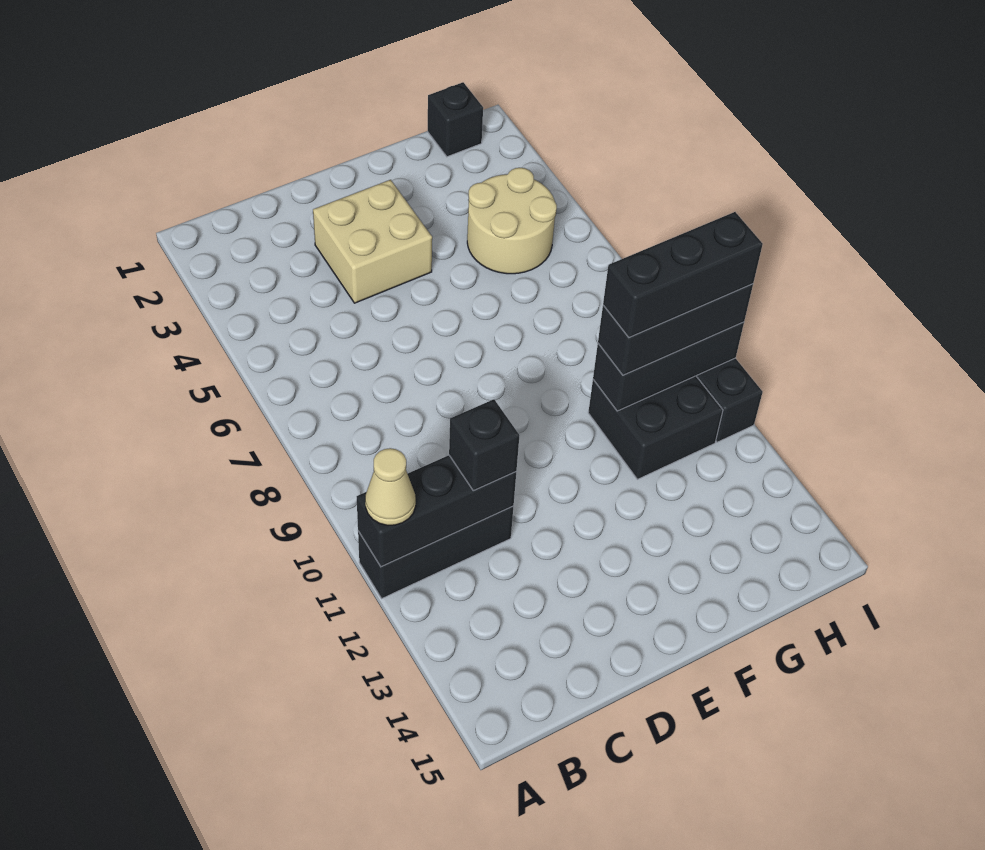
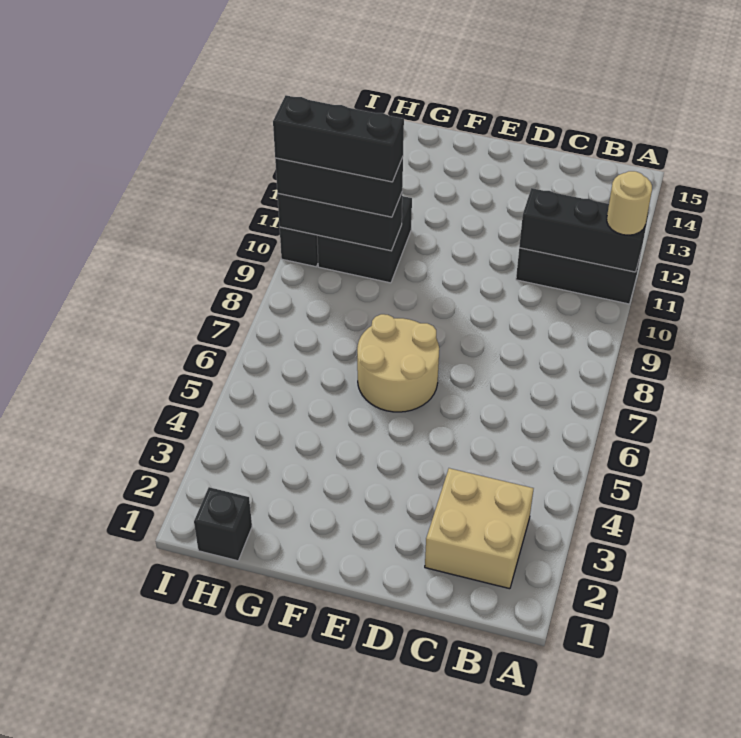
tan cone A11 level 3 -> tan round brick A11 level 3
black brick C11 level 3 -> none
tan brick D3:E4 level 1 -> tan brick B2:C3 level 1
tan round brick G4:H5 level 1 -> tan round brick E6:F7 level 1

